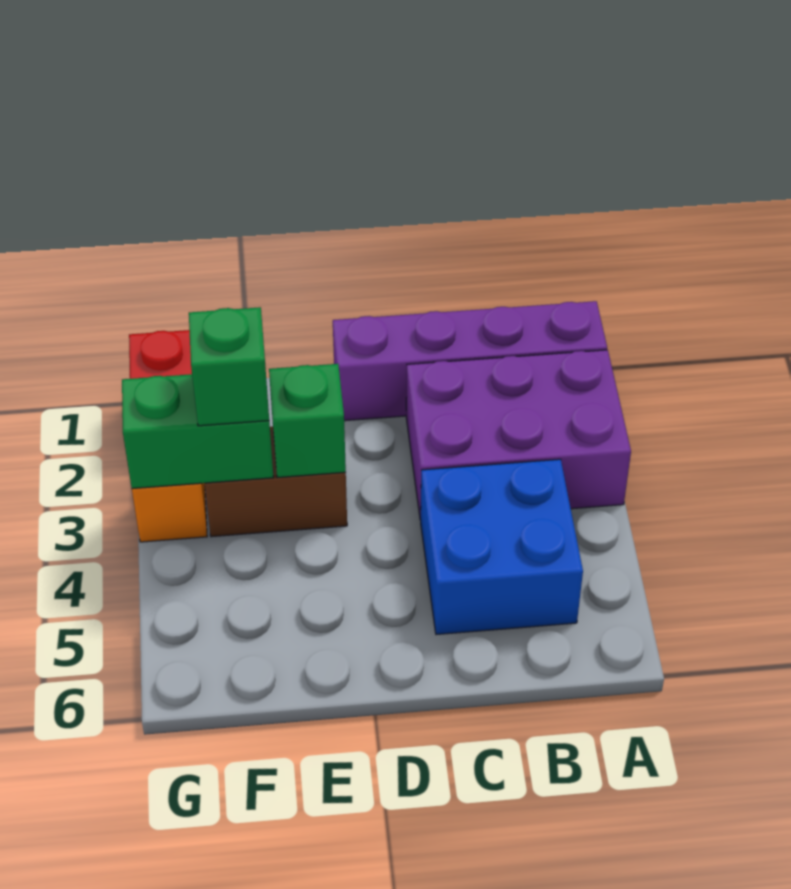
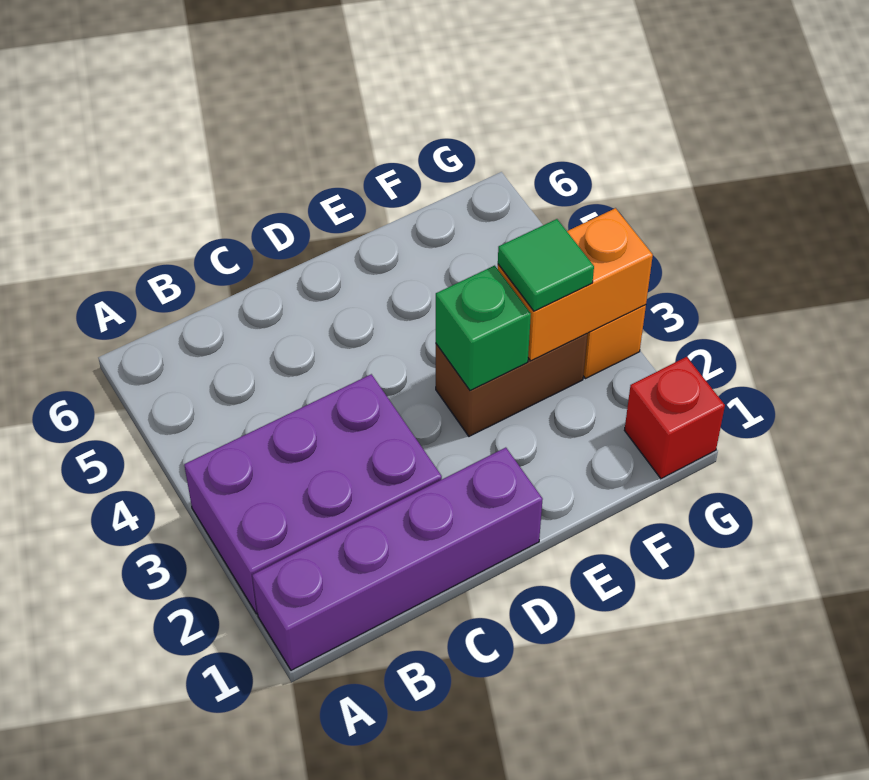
blue brick B4:C5 level 1 -> none
green brick F3:G3 level 2 -> orange brick F3:G3 level 2
green brick F3 level 3 -> green tile F3 level 3

